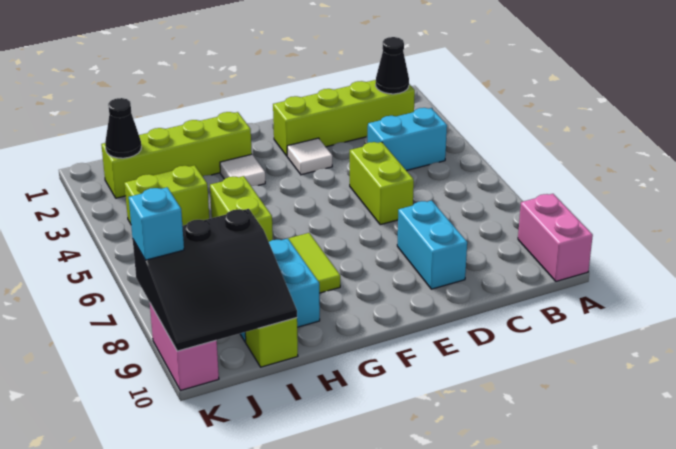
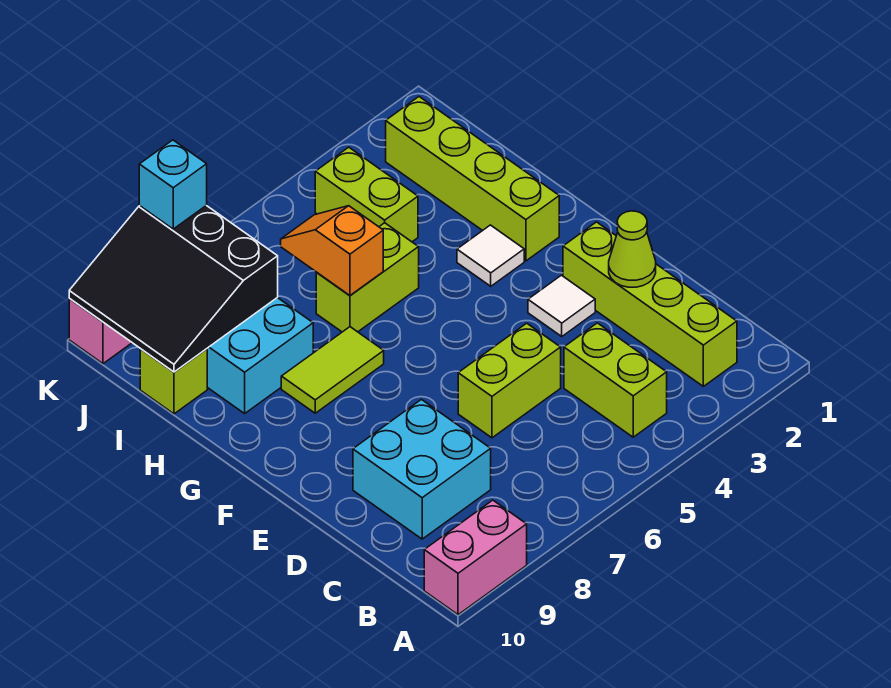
black cone B2 level 2 -> none
cyan brick B4:C4 level 1 -> lime brick B4:C4 level 1
none -> lime cone D2 level 2
cyan brick D8:D9 level 1 -> cyan brick C8:D9 level 1
none -> orange slope H6:I6 level 2 top H
black cone J2 level 2 -> none

